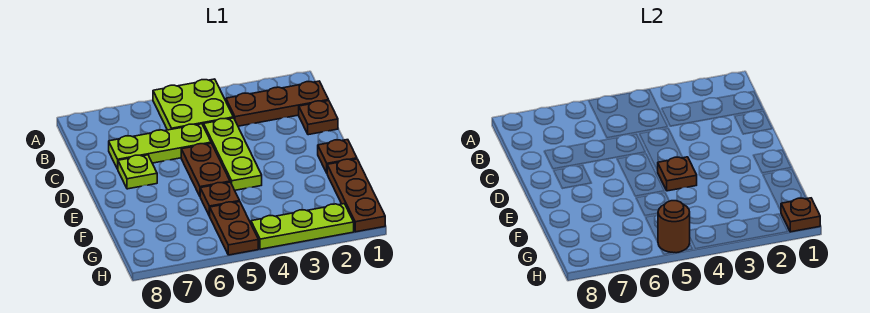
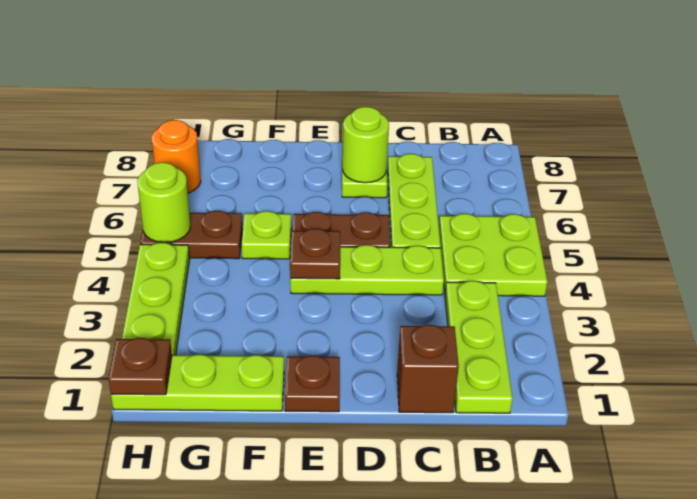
brown plate B1:B3 level 1 -> lime plate B1:B3 level 1
brown plate C1 level 1 -> brown brick C1 level 1
none -> lime round brick D7 level 2
brown plate F1:H1 level 1 -> lime plate F1:H1 level 1
brown plate F5 level 1 -> lime plate F5 level 1
brown round brick H5 level 2 -> lime round brick H5 level 2
none -> orange round brick H7 level 1

